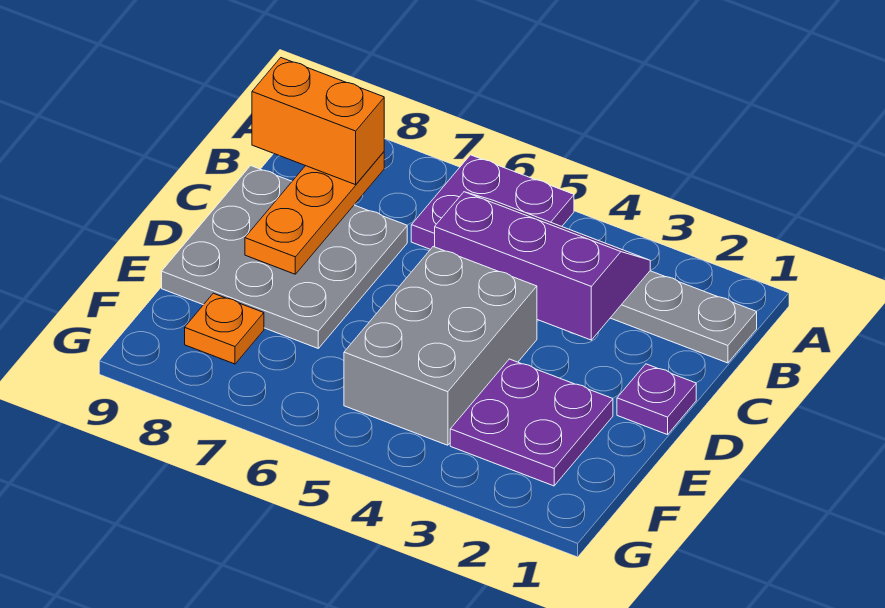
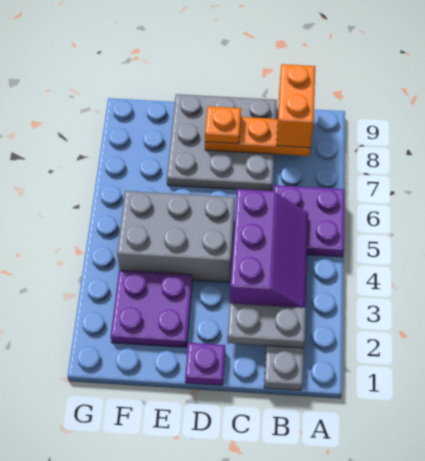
none -> grey plate B2:C2 level 2
orange plate F8 level 1 -> orange plate D8 level 3

